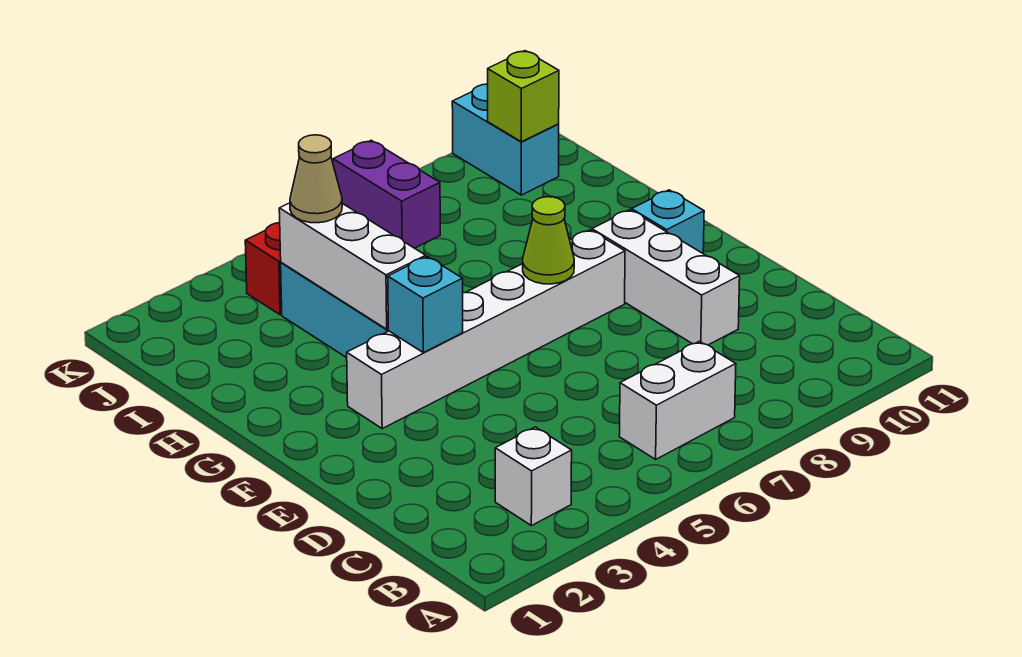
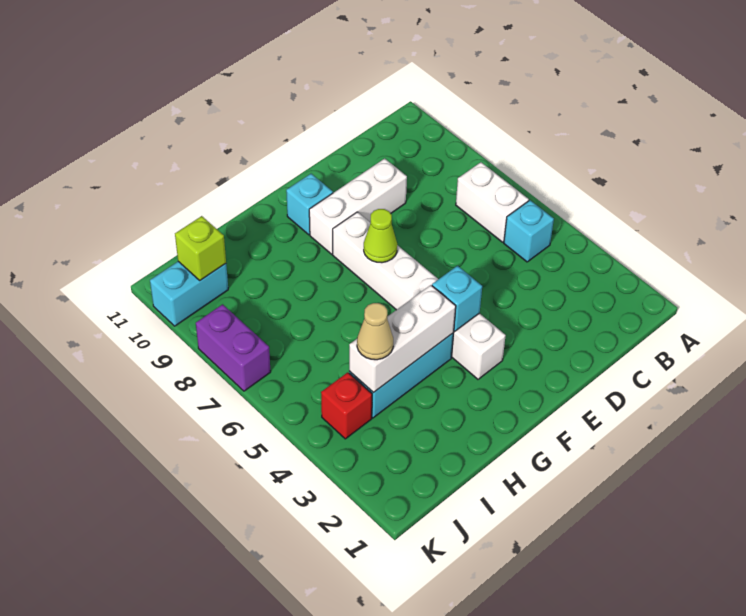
white brick B3 level 1 -> none
none -> cyan brick B5 level 1
purple brick J7:K7 level 1 -> purple brick K7:K8 level 1

